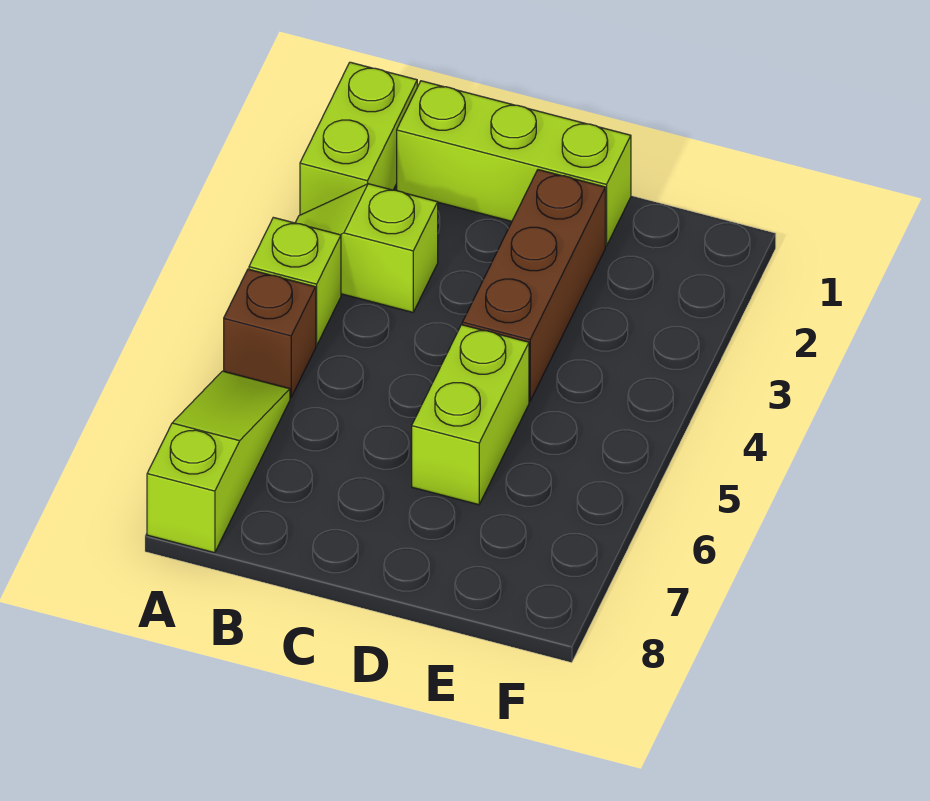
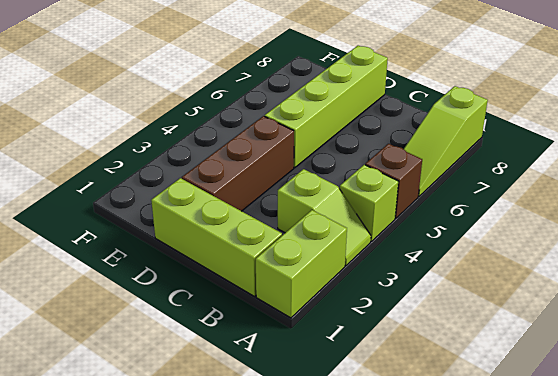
lime brick D5:D6 level 1 -> lime brick D5:D8 level 1

